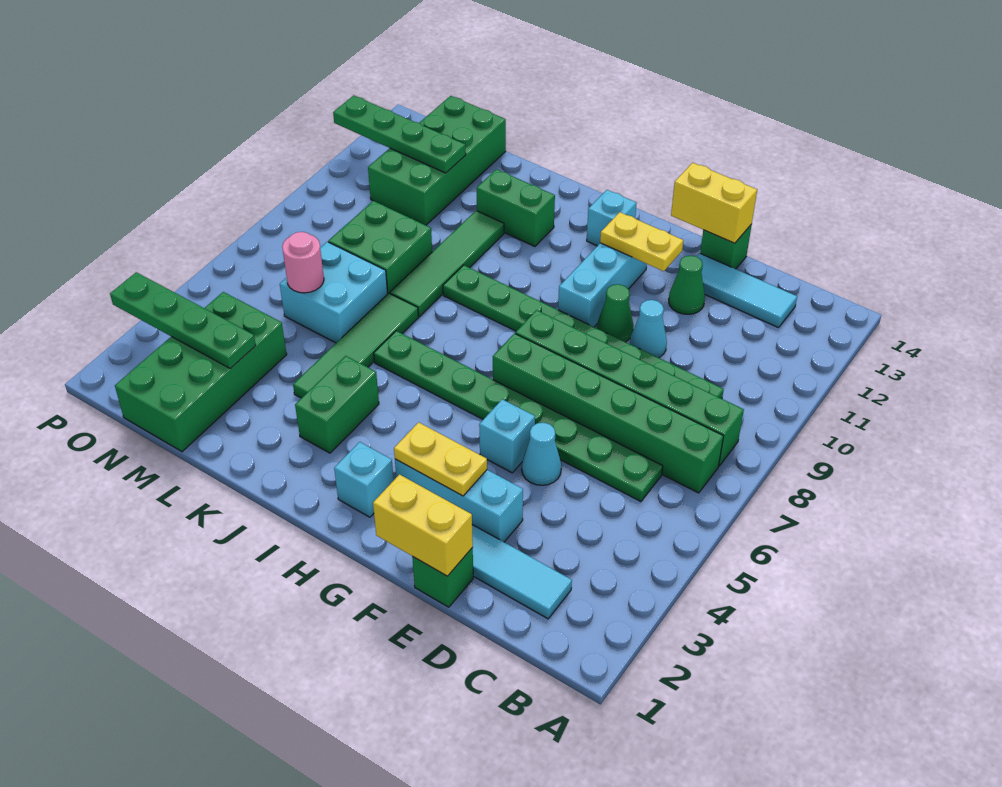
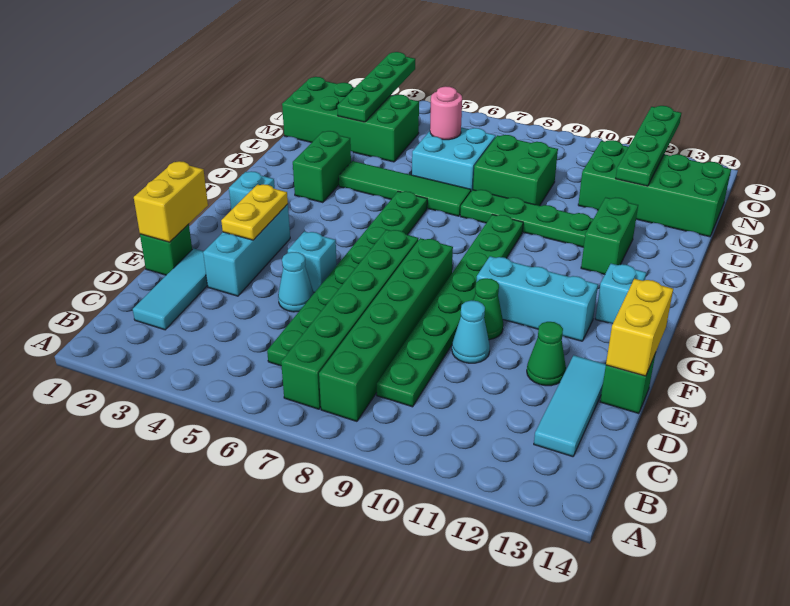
yellow plate F12:G12 level 2 -> none
green brick J3:J4 level 1 -> green brick J3:K3 level 1
green tile K8:K11 level 1 -> green plate K8:K11 level 1

